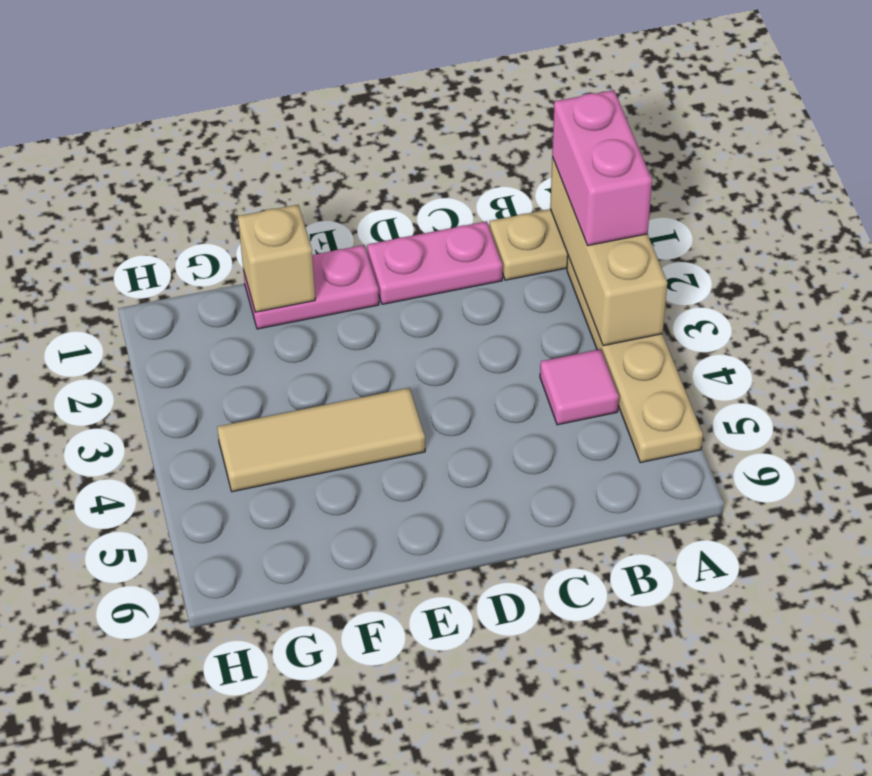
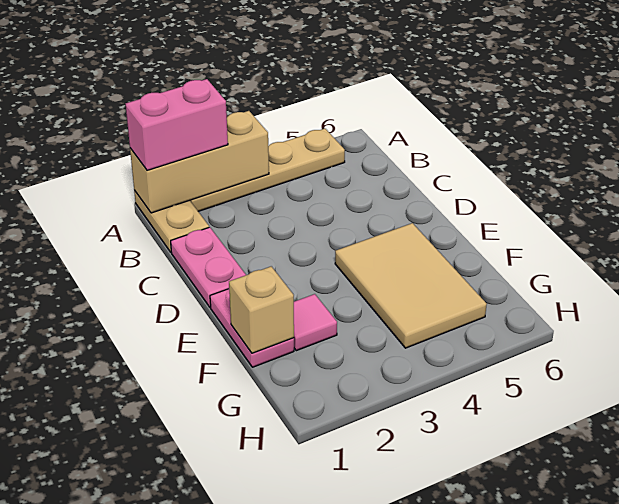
pink tile B4 level 1 -> pink tile F2 level 1
tan tile E4:G4 level 1 -> tan tile E4:G5 level 1

